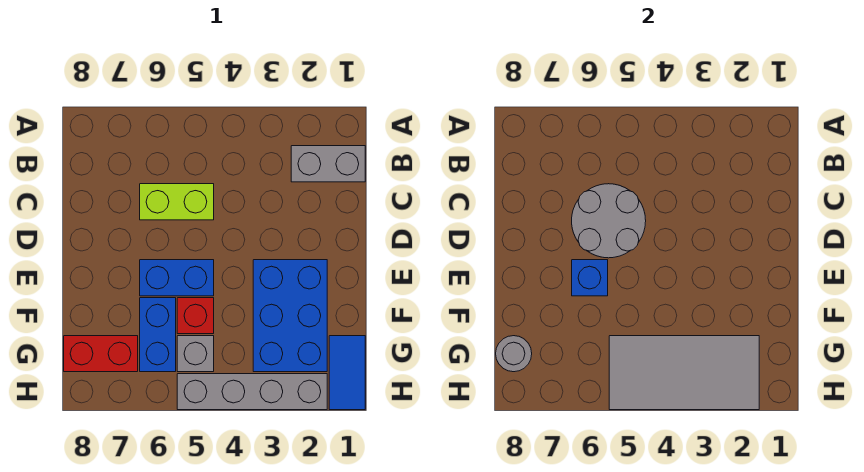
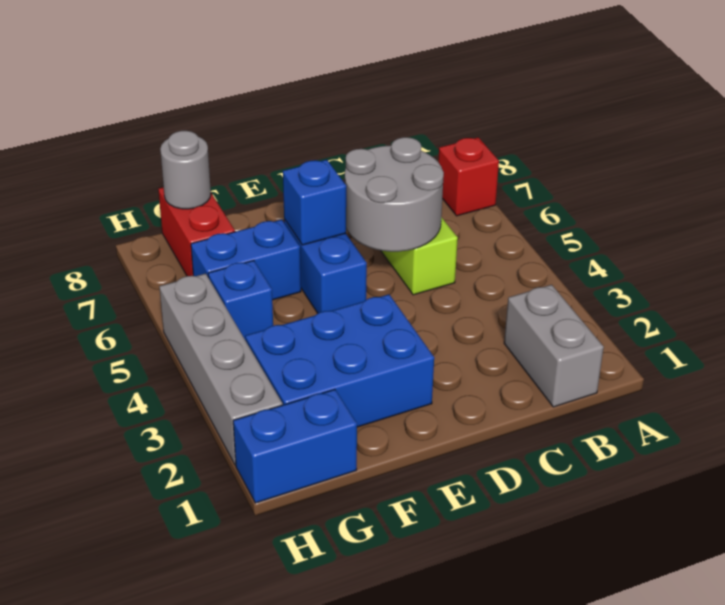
red brick F5 level 1 -> red brick A7 level 1
blue tile G1:H1 level 1 -> blue brick G1:H1 level 1
grey tile G2:H5 level 2 -> none
grey brick G5 level 1 -> blue brick G5 level 1

